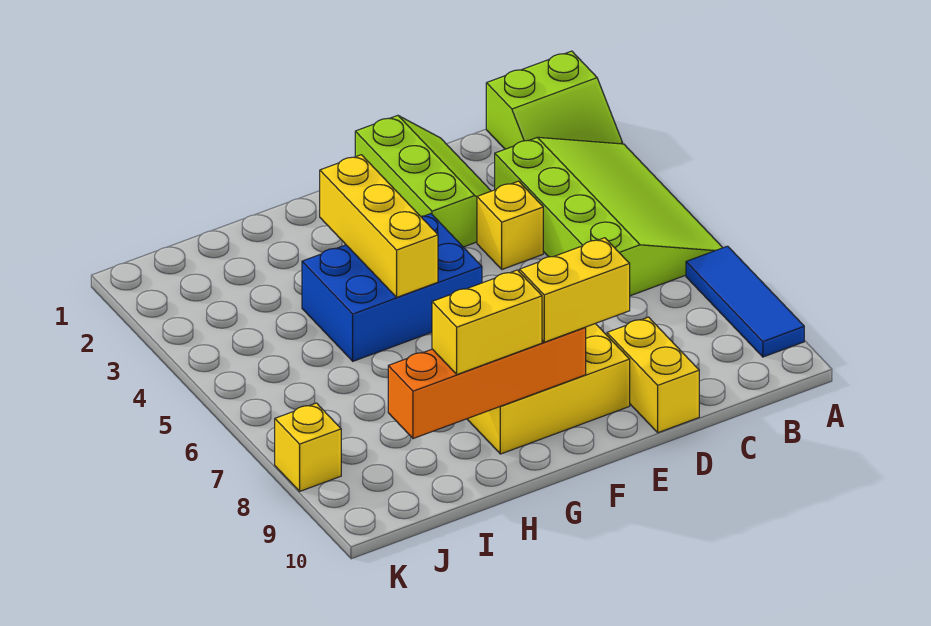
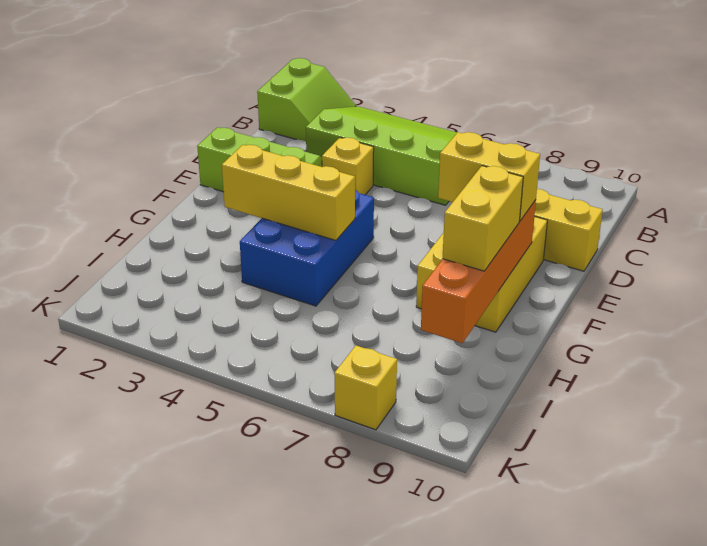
blue tile A7:A9 level 1 -> none
yellow brick E9:F9 level 3 -> yellow brick F8:F9 level 3

